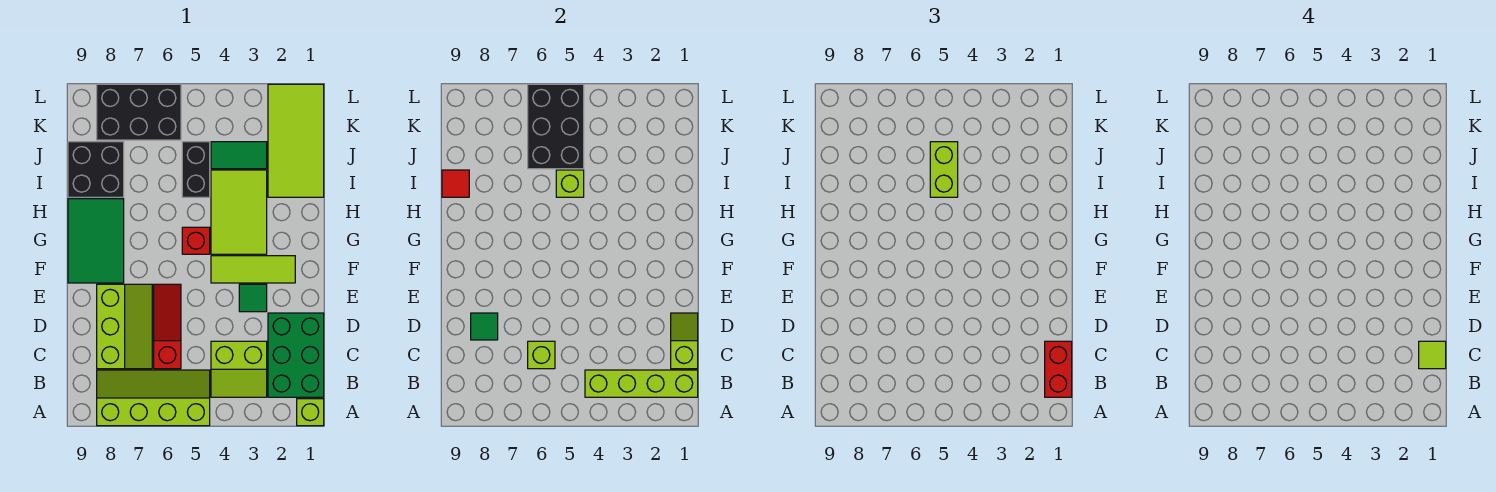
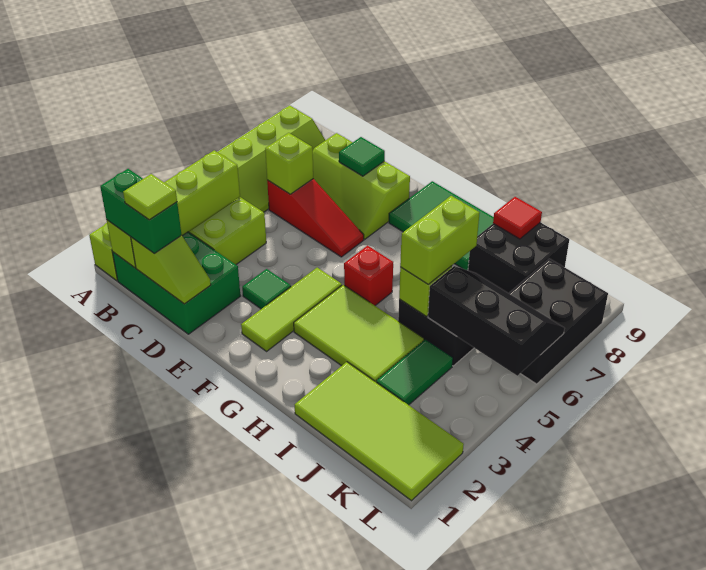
red brick B1:C1 level 3 -> green brick B1:C1 level 3
lime brick I5:J5 level 3 -> lime brick I5:I6 level 3
black brick J5:L6 level 2 -> black slope J5:L6 level 2 top 5

